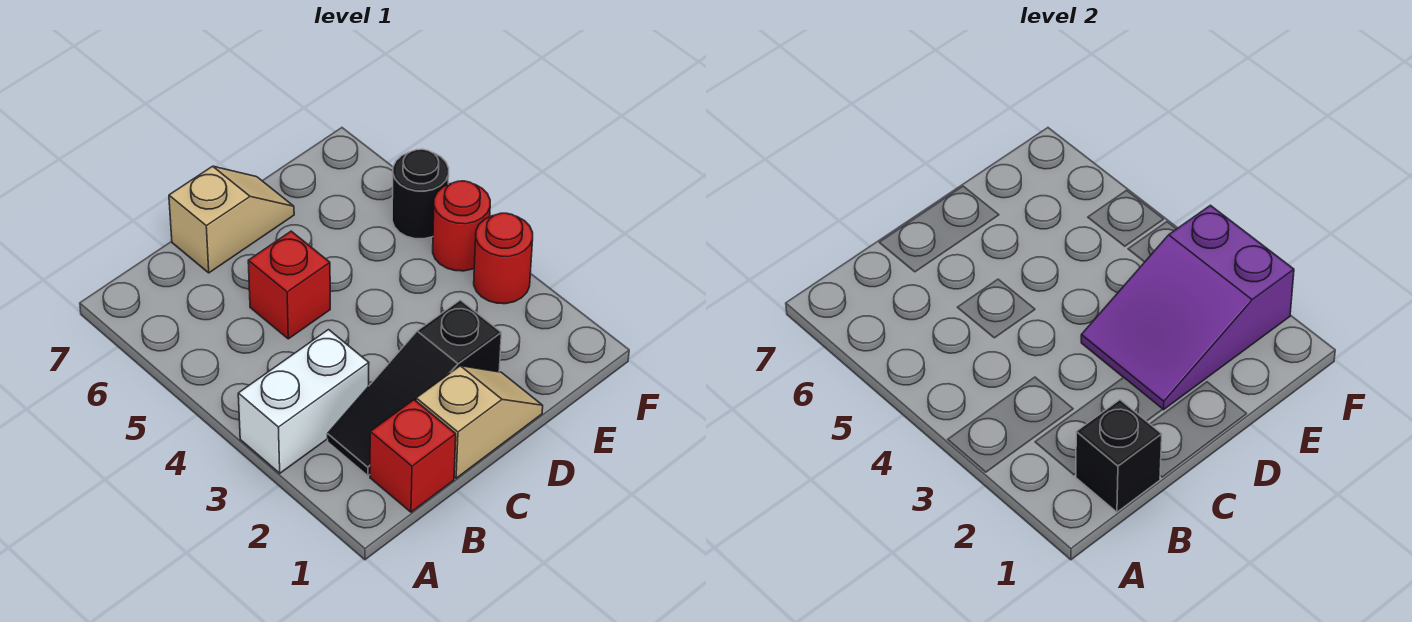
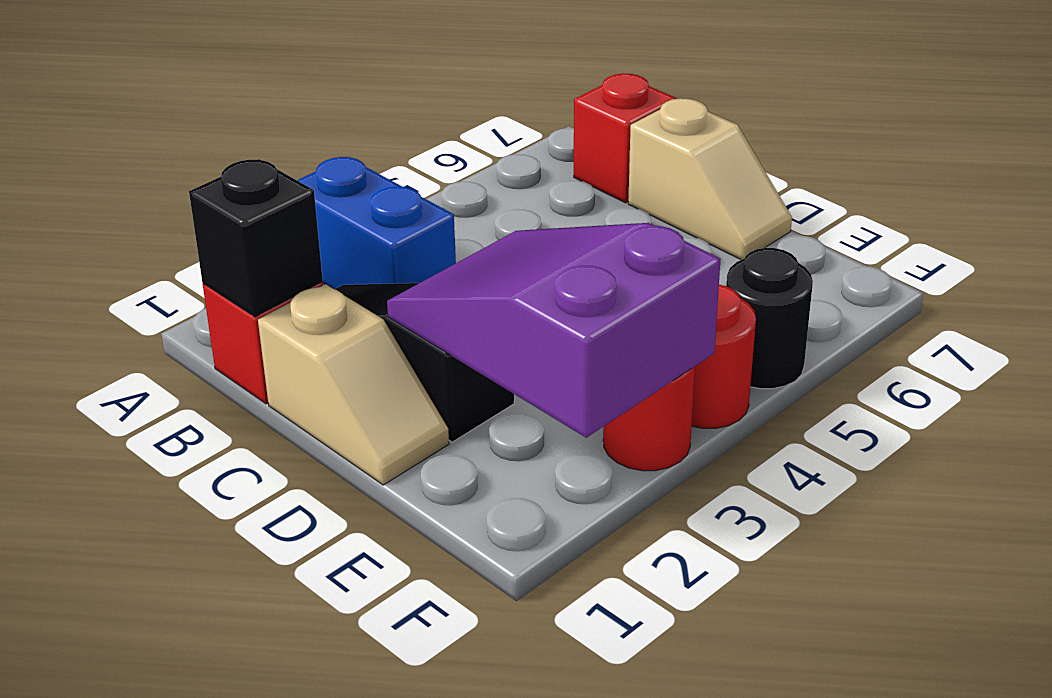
white brick A3:B3 level 1 -> blue brick A3:B3 level 1
red brick C5 level 1 -> red brick B7 level 1

